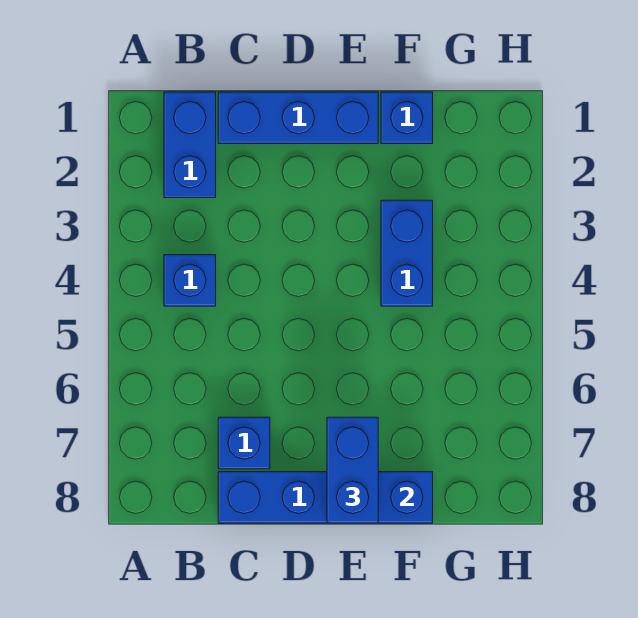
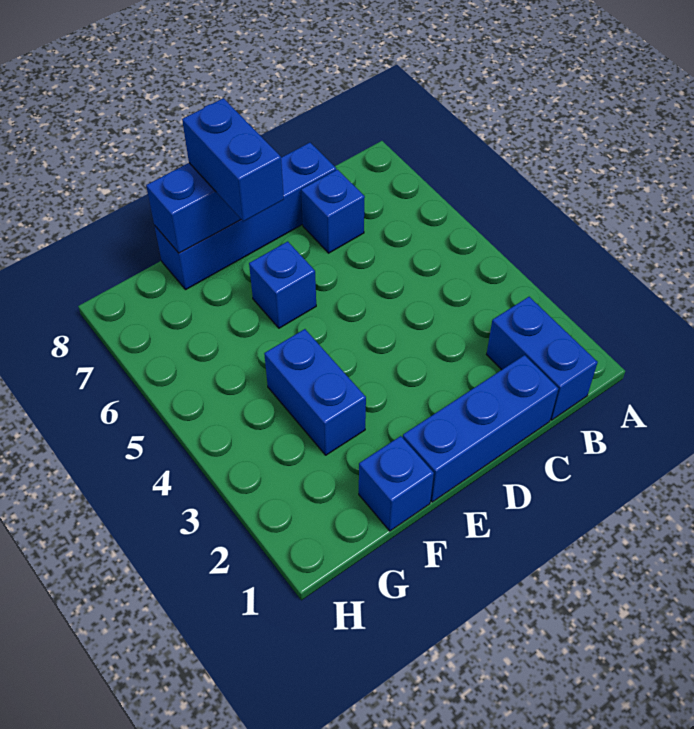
blue brick B4 level 1 -> blue brick E6 level 1

